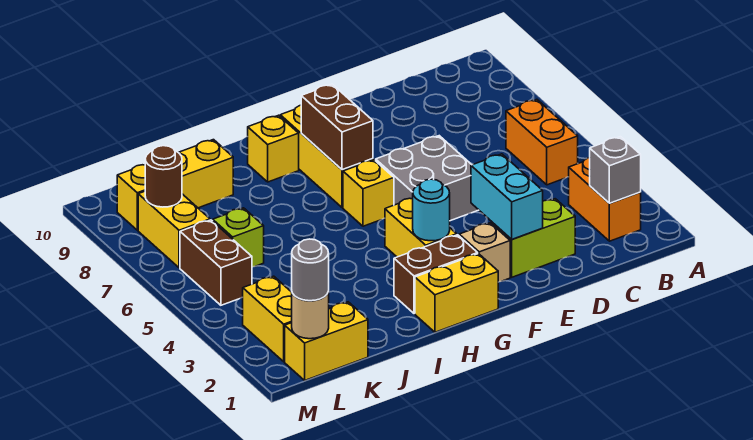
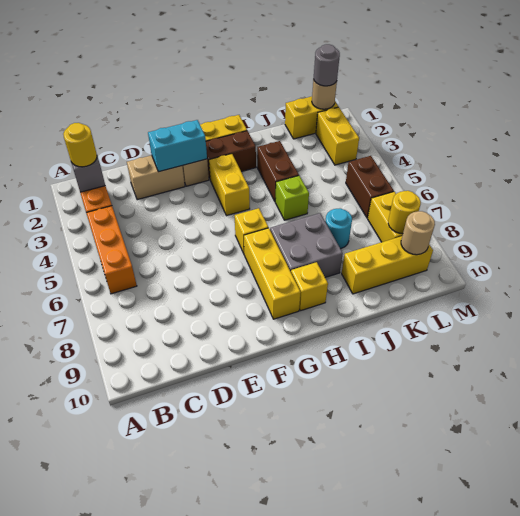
none -> yellow round brick B2 level 3
orange brick B5:B6 level 1 -> orange brick B4:B6 level 1
lime brick D2:E2 level 1 -> tan brick D2:E2 level 1
cyan brick E2:E3 level 2 -> cyan brick E2:F2 level 2
grey brick E5:F6 level 1 -> grey brick H7:I8 level 1
cyan round brick G3 level 2 -> cyan round brick J7 level 1
brown brick G7:G8 level 2 -> brown brick I3:I4 level 1
lime brick K6 level 1 -> lime brick I5 level 1
brown round brick L8 level 2 -> yellow round brick L8 level 2
none -> tan round brick L9 level 2

